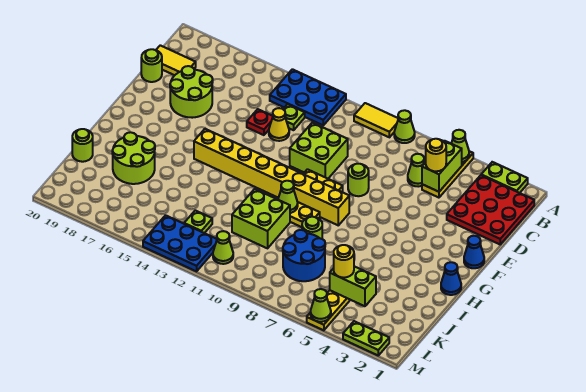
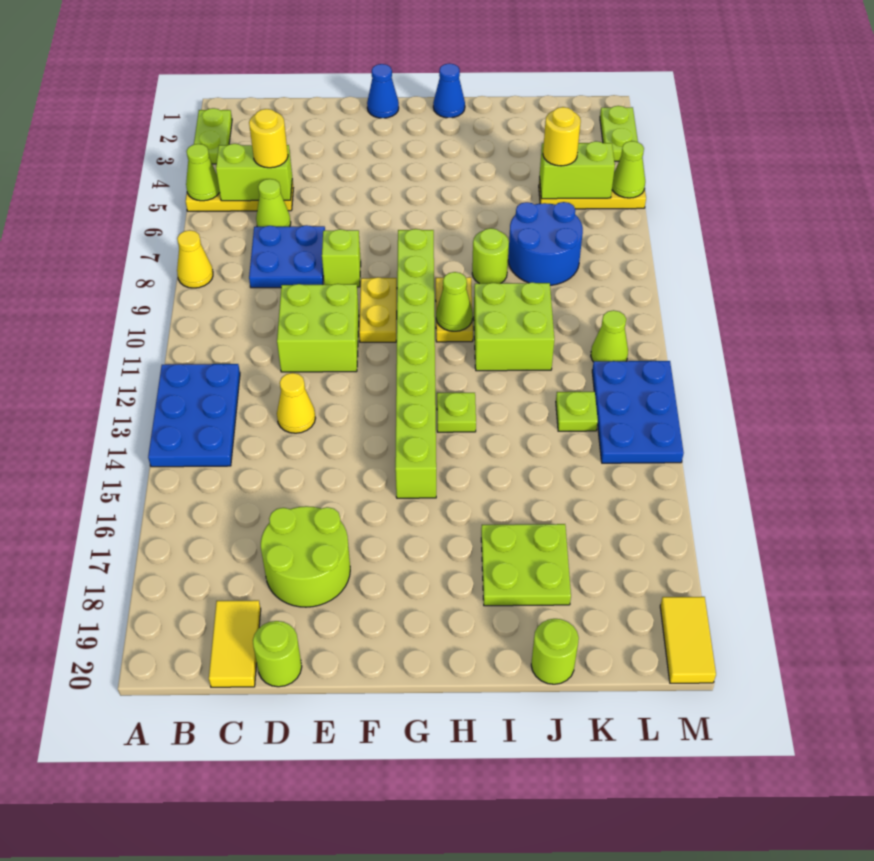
lime cone A8 level 1 -> yellow cone A8 level 1
yellow tile A9:A10 level 1 -> yellow tile M19:M20 level 1
red plate B1:D3 level 1 -> none
none -> blue plate C7:D8 level 1
lime plate C13 level 1 -> lime plate H13 level 1
red plate D14 level 1 -> none
lime round brick E8 level 1 -> lime brick E8 level 1
yellow brick G8:G15 level 1 -> lime brick G8:G15 level 1
lime round brick I17:J18 level 1 -> lime plate I17:J18 level 1
lime brick K4:K5 level 2 -> lime brick K5:L5 level 2

